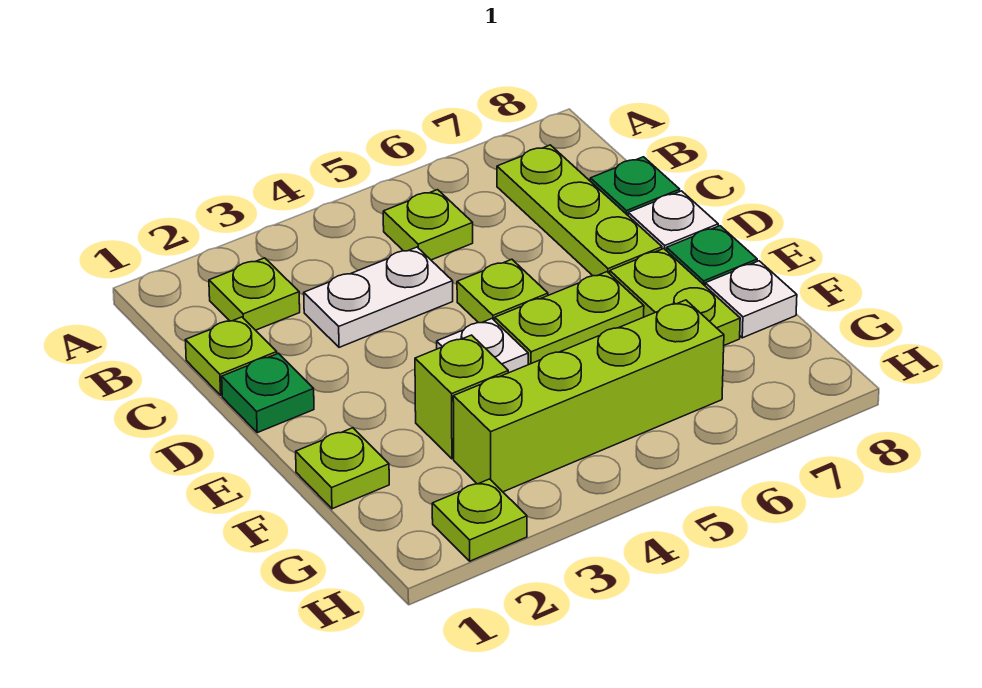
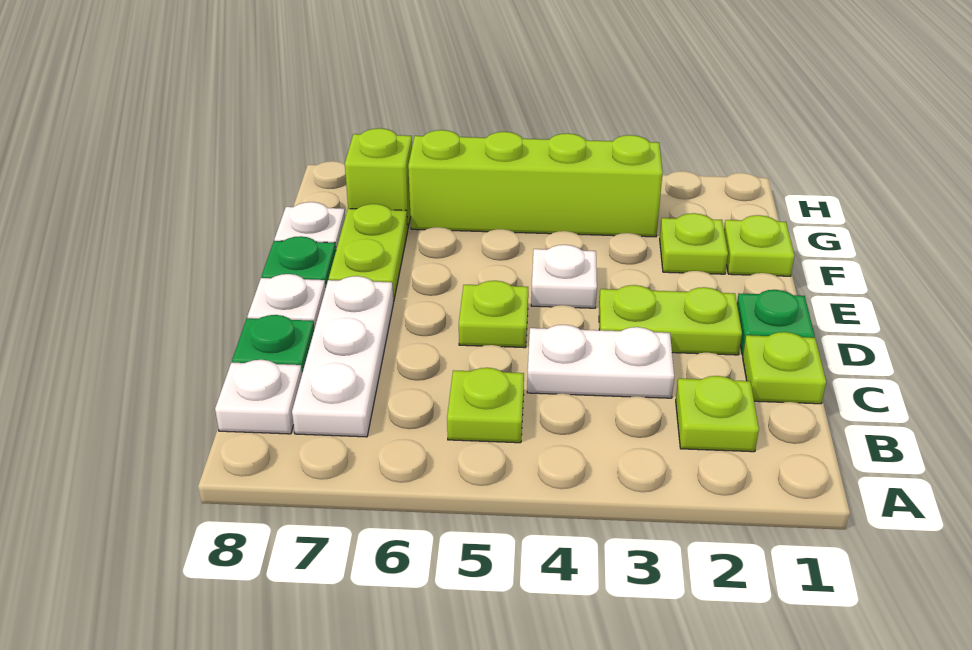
lime plate B7:D7 level 1 -> white plate B7:D7 level 1
none -> white plate B8 level 1
lime plate E5:E6 level 1 -> lime plate D2:D3 level 1
lime brick F3 level 1 -> lime brick G7 level 1
lime plate H2 level 1 -> lime plate F2 level 1

